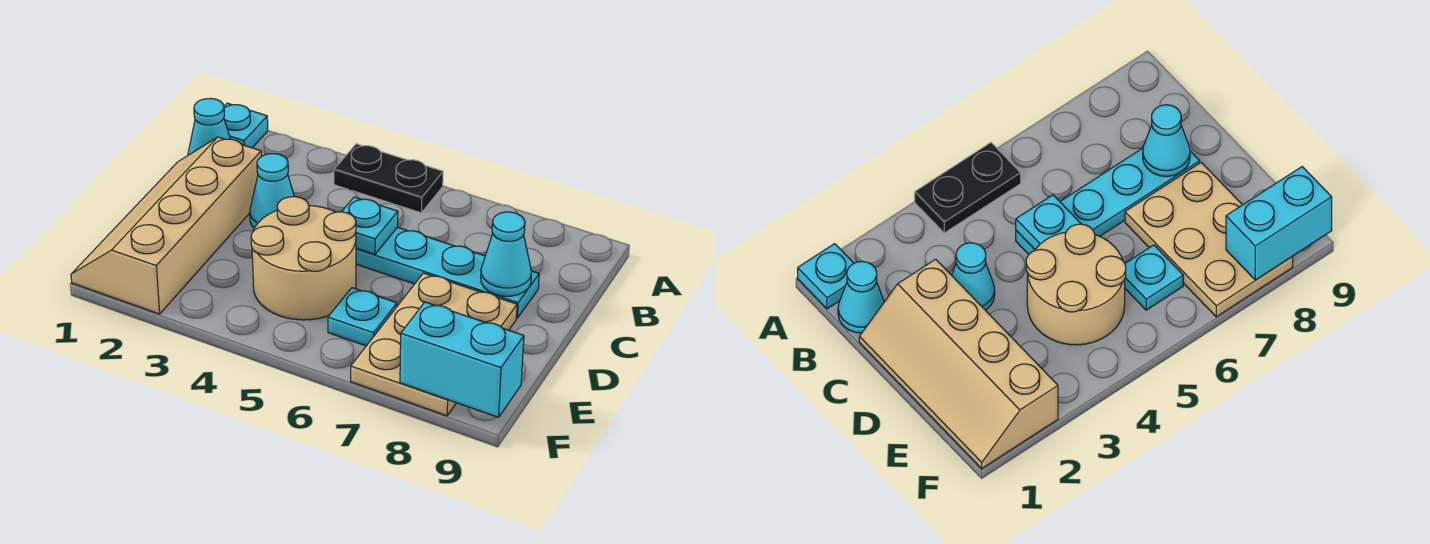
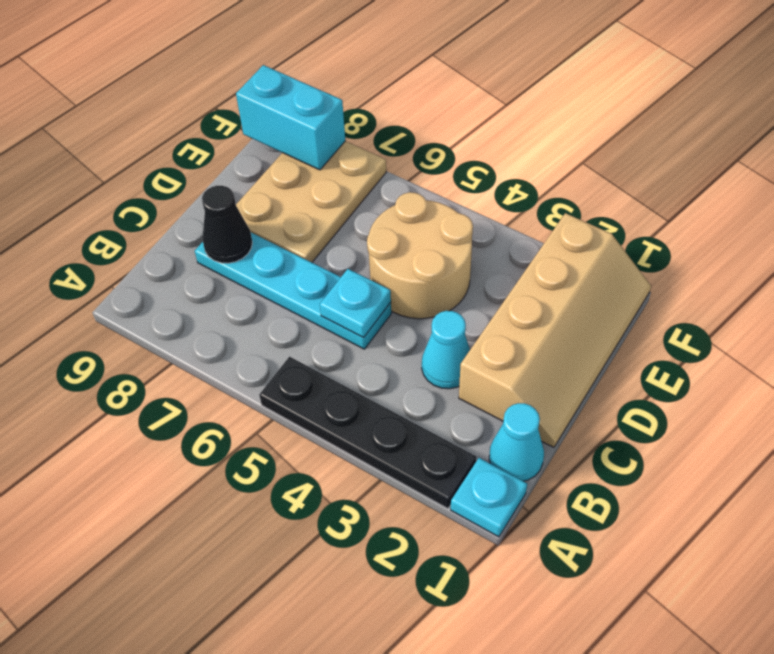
black plate A4:A5 level 1 -> black plate A2:A5 level 1
cyan cone C8 level 2 -> black cone C8 level 2
cyan plate E6 level 1 -> none

